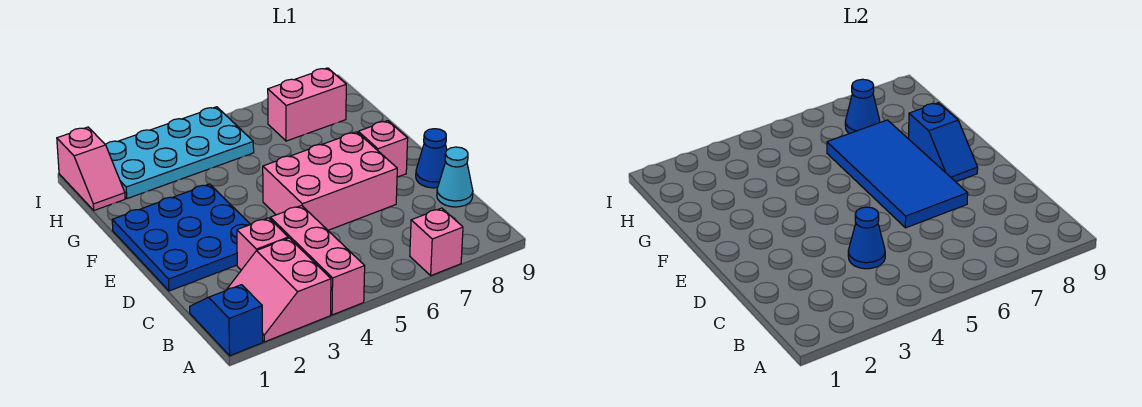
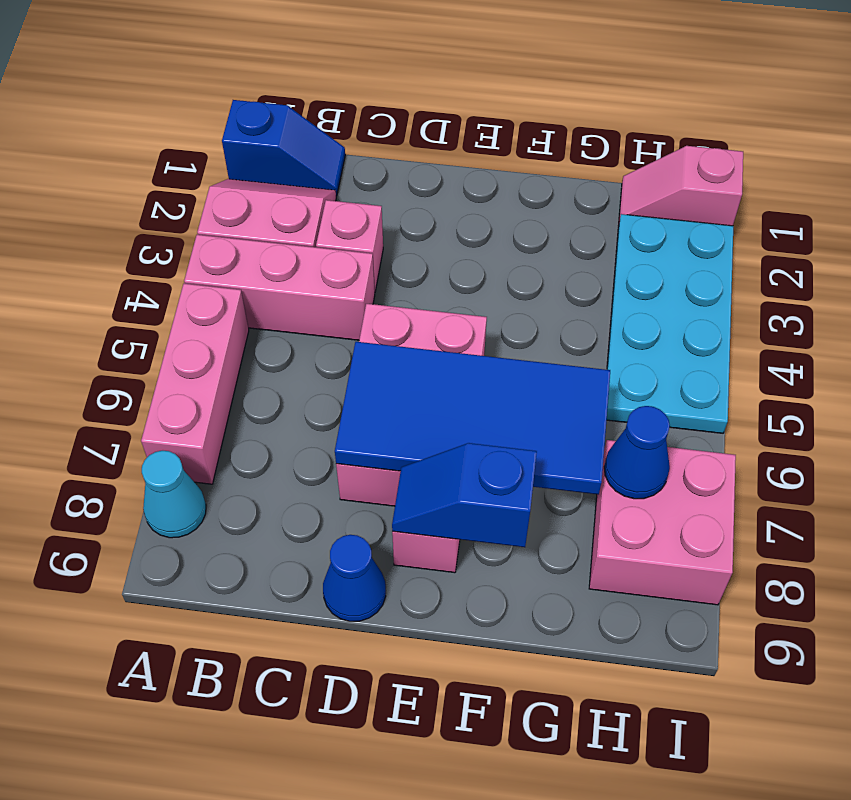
pink brick A7 level 1 -> pink brick A5:A7 level 1
blue cone C4 level 2 -> none
cyan cone C9 level 1 -> cyan cone A8 level 1
blue plate D1:F3 level 1 -> none
pink brick H7:H8 level 1 -> pink brick H7:I8 level 1

